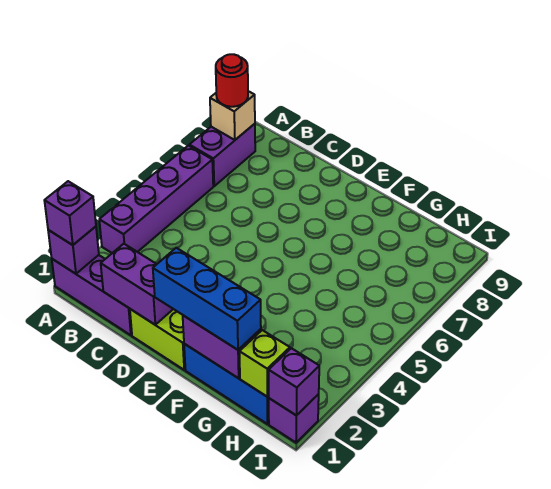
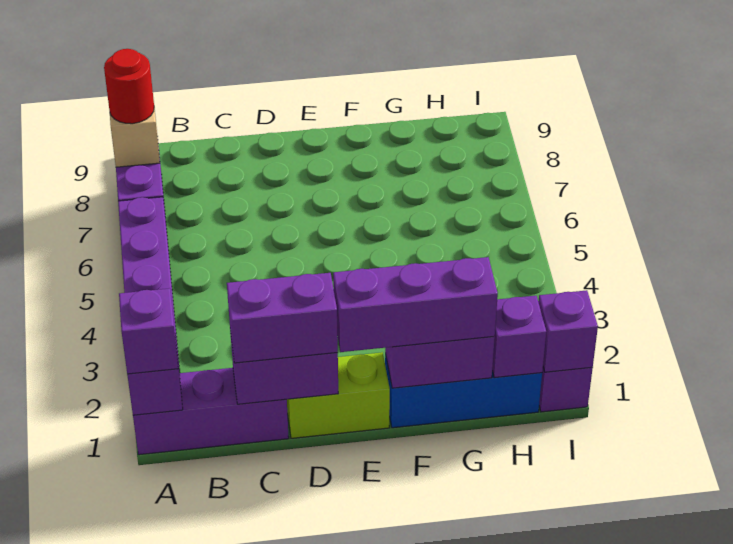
none -> purple brick C1:D1 level 3
blue brick E1:G1 level 3 -> purple brick E1:G1 level 3
lime brick H1 level 2 -> purple brick H1 level 2

